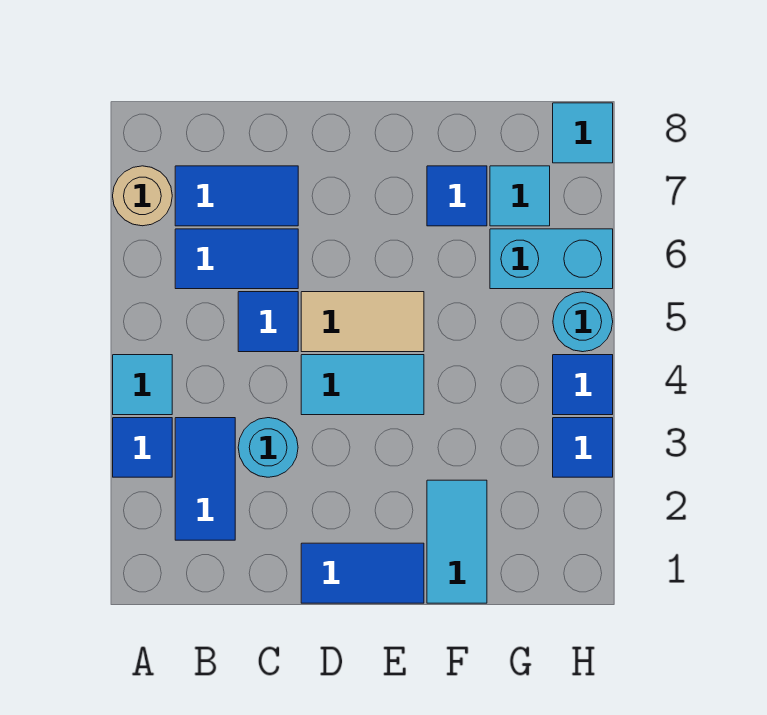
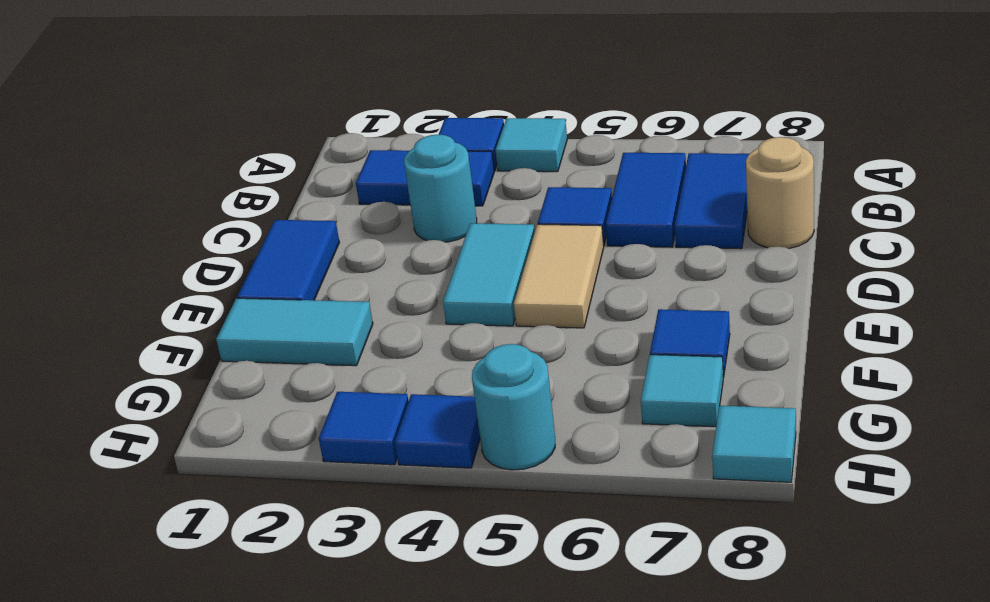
tan round brick A7 level 1 -> tan round brick C8 level 1
cyan brick G6:H6 level 1 -> none

